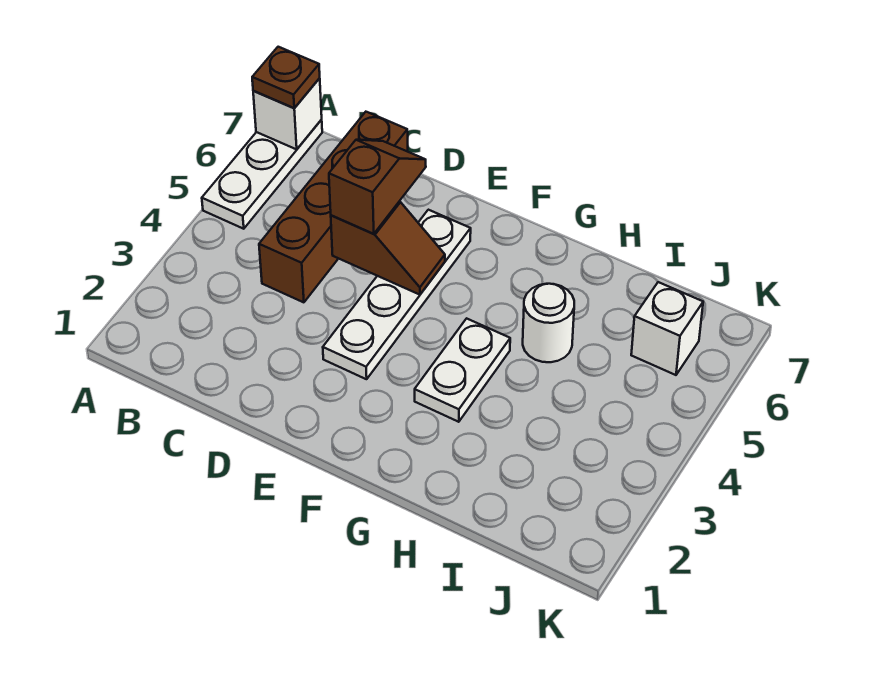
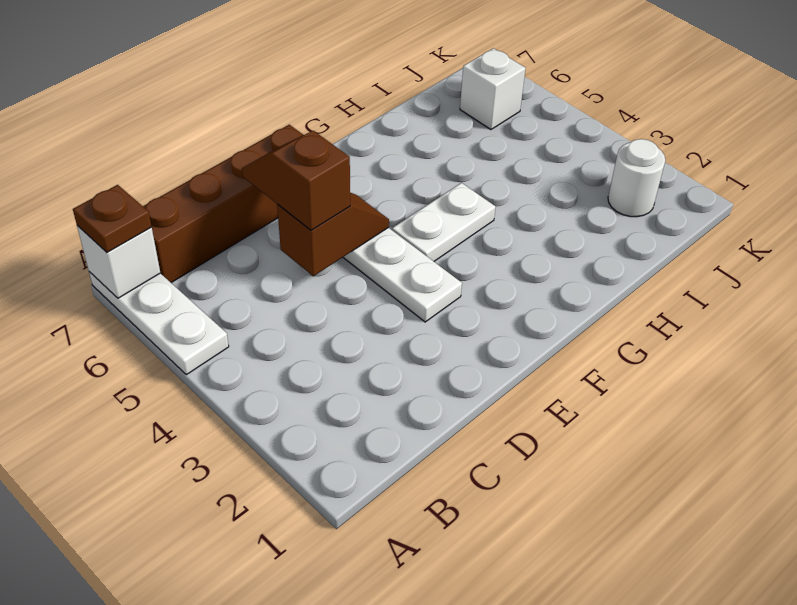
brown brick C4:C7 level 1 -> brown brick B7:E7 level 1
white plate G3:G4 level 1 -> white plate F4:G4 level 1
white round brick H5 level 1 -> white round brick J2 level 1

